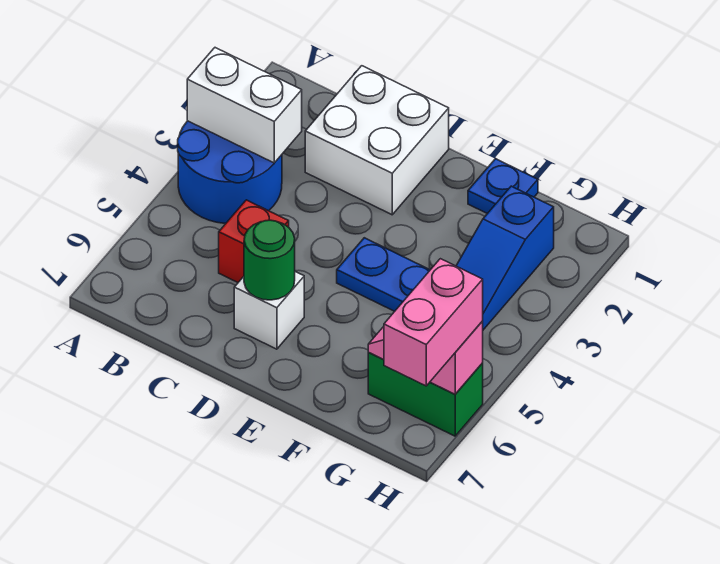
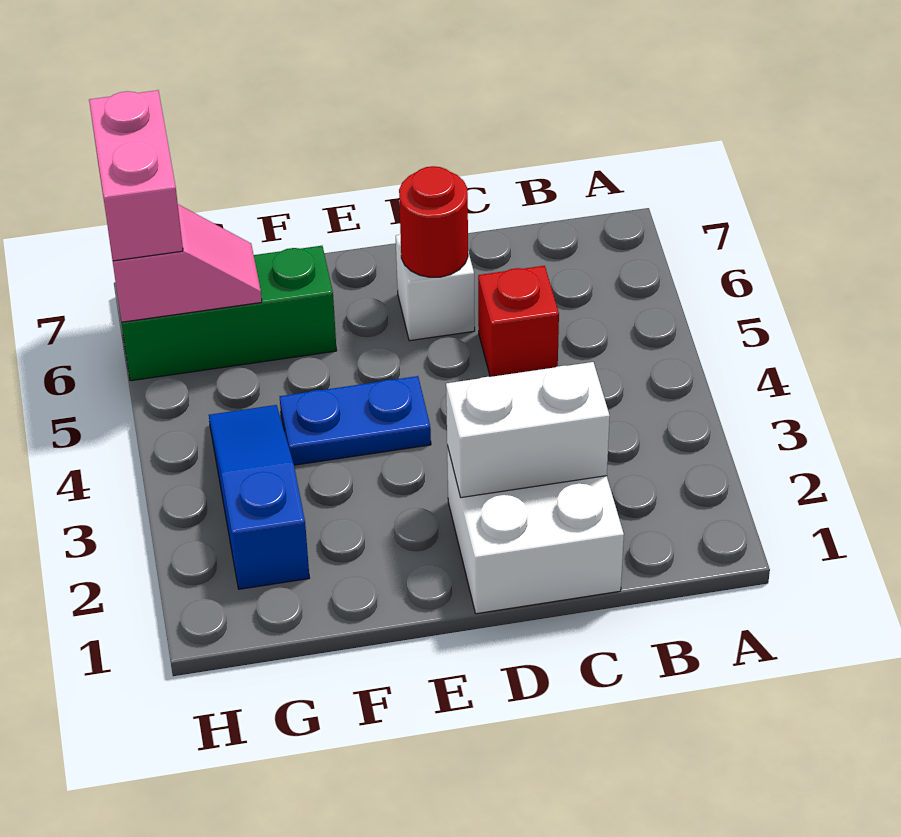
blue round brick A3:B4 level 1 -> none
white brick A3:B3 level 2 -> white brick C2:D2 level 2
green round brick D6 level 2 -> red round brick D6 level 2
blue plate F1 level 1 -> none
green brick G6:H6 level 1 -> green brick F6:H6 level 1

